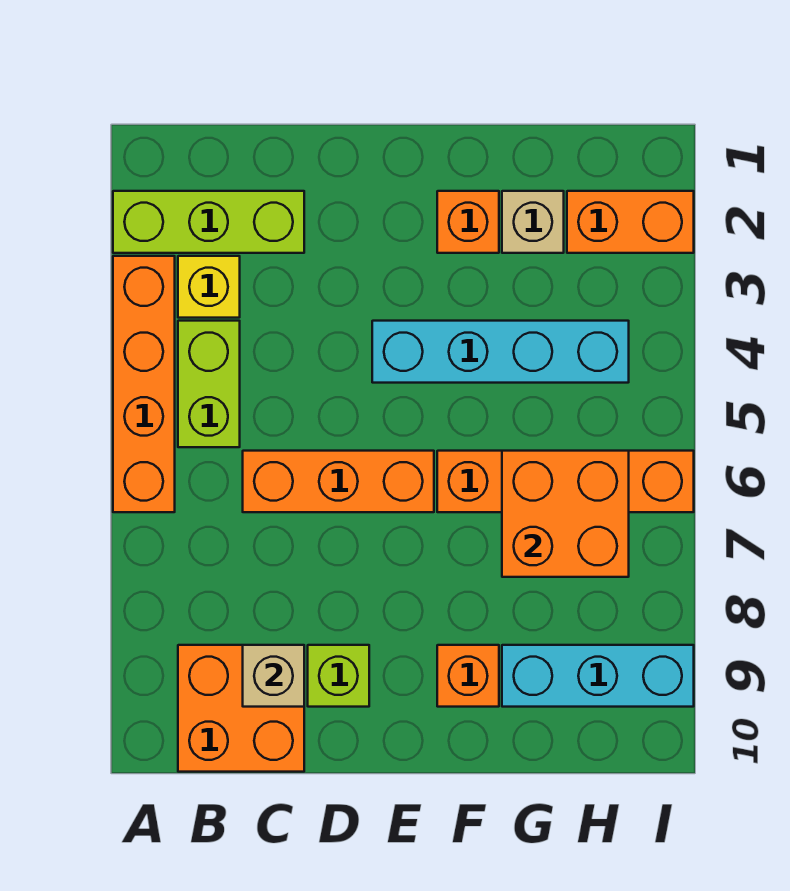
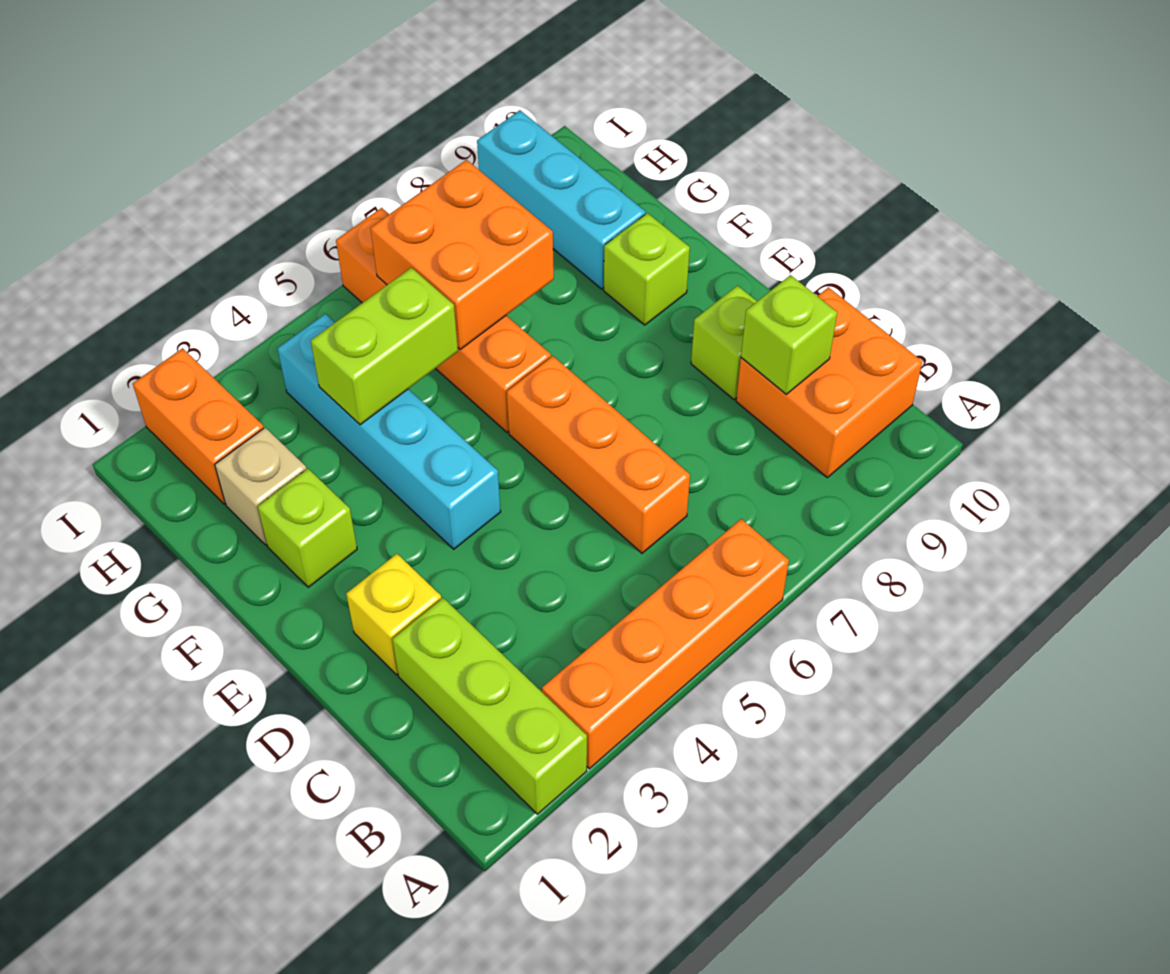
yellow brick B3 level 1 -> yellow brick D2 level 1
lime brick B4:B5 level 1 -> lime brick G4:G5 level 2
tan brick C9 level 2 -> lime brick C9 level 2
orange brick F2 level 1 -> lime brick F2 level 1
orange brick F9 level 1 -> lime brick F9 level 1

